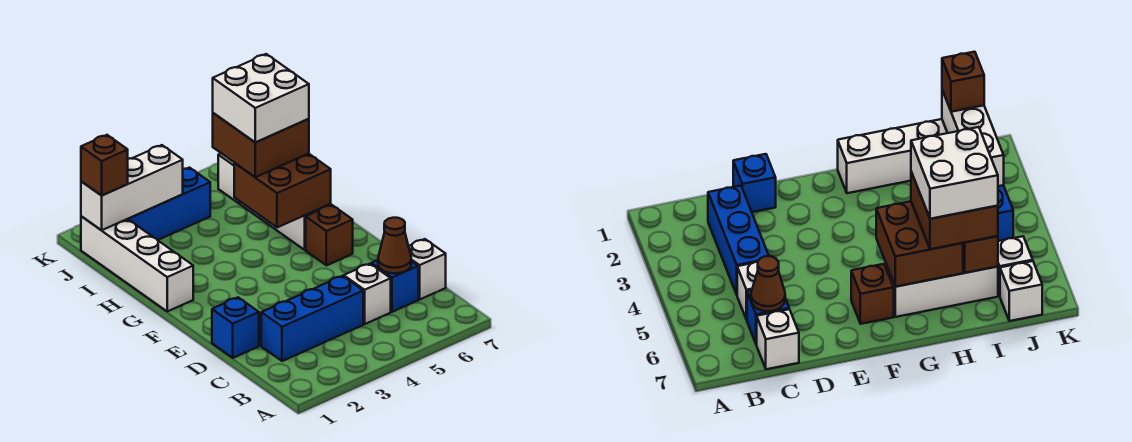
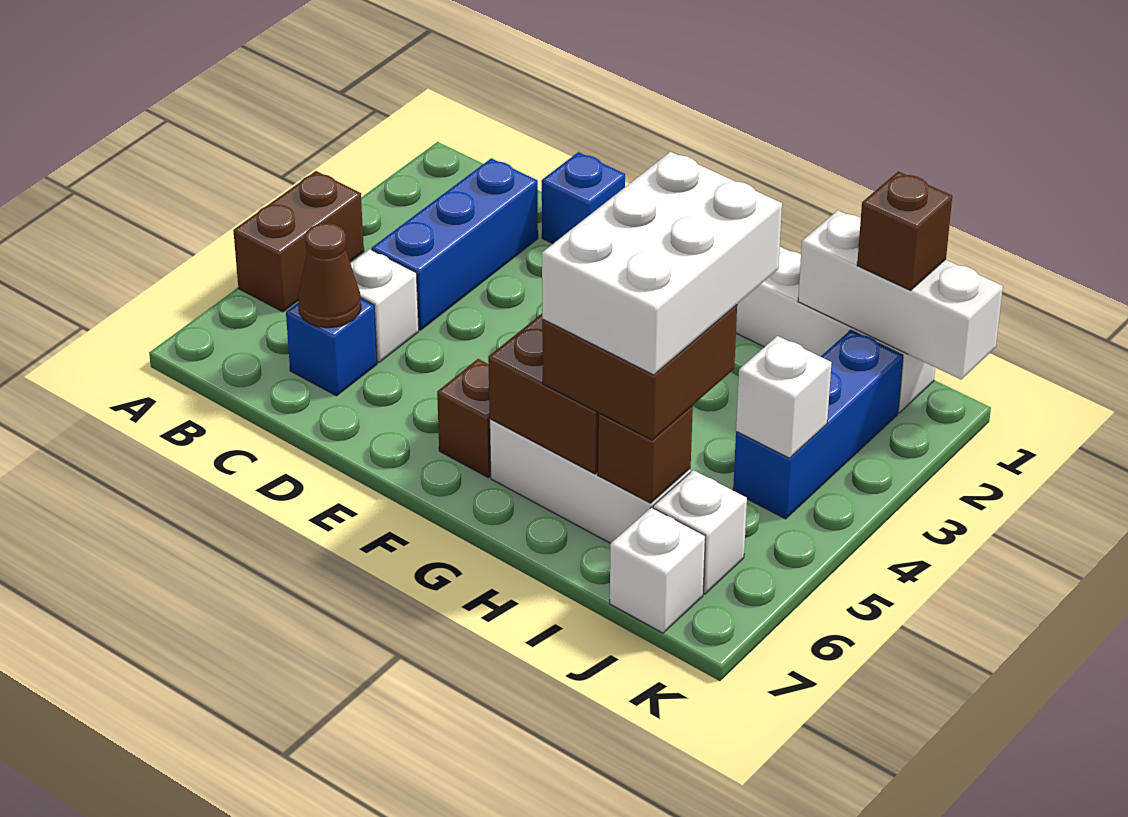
none -> brown brick A4:A5 level 1
white brick C7 level 1 -> white brick J4 level 2
white brick H5:I6 level 4 -> white brick H4:I6 level 4
white brick J1:J3 level 2 -> white brick I1:K1 level 2

